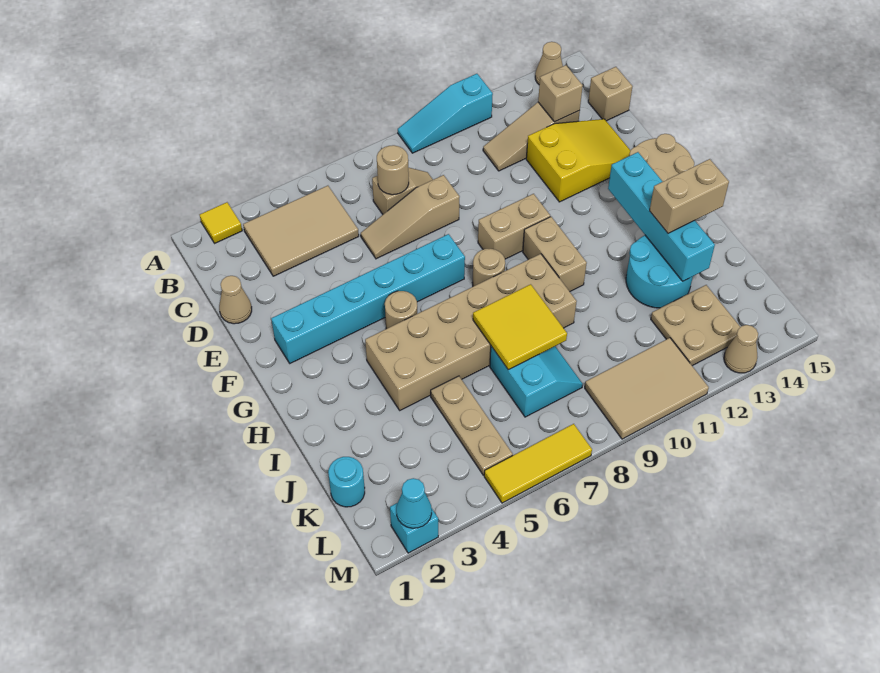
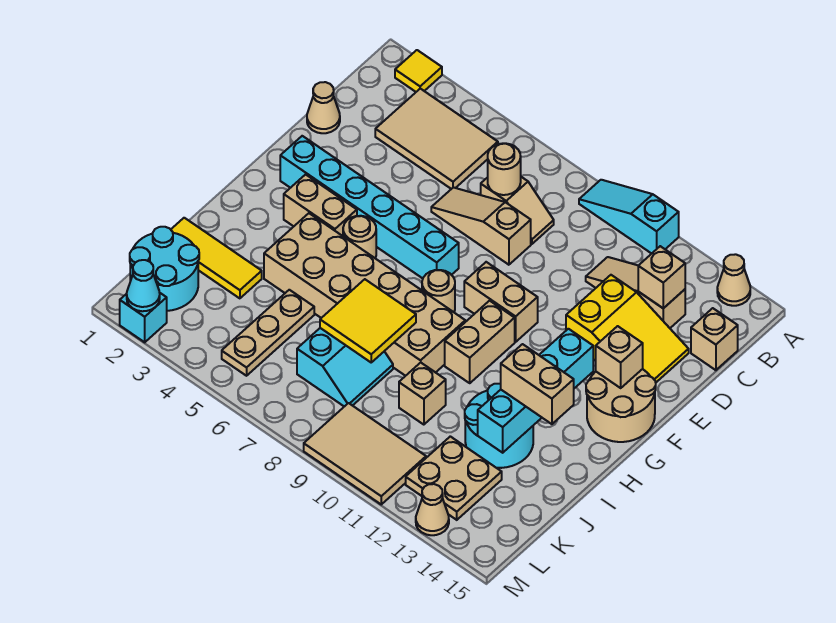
none -> tan brick F14 level 2
none -> tan brick G3:G4 level 1
none -> tan brick J10 level 1
cyan round brick K1 level 1 -> cyan round brick K1:L2 level 1
yellow tile M5:M7 level 1 -> yellow tile J1:J3 level 1

